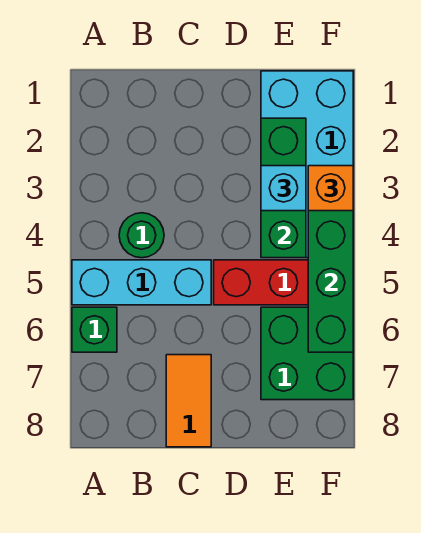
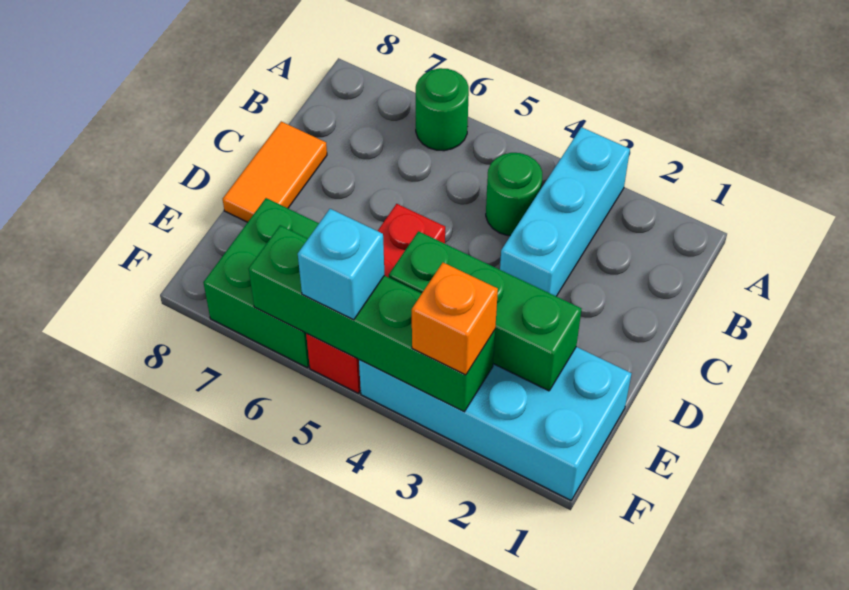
cyan brick A5:C5 level 1 -> cyan brick A3:C3 level 1
green brick A6 level 1 -> green round brick A6 level 1
orange tile C7:C8 level 1 -> orange tile C8:D8 level 1
cyan brick E3 level 3 -> cyan brick F5 level 3

